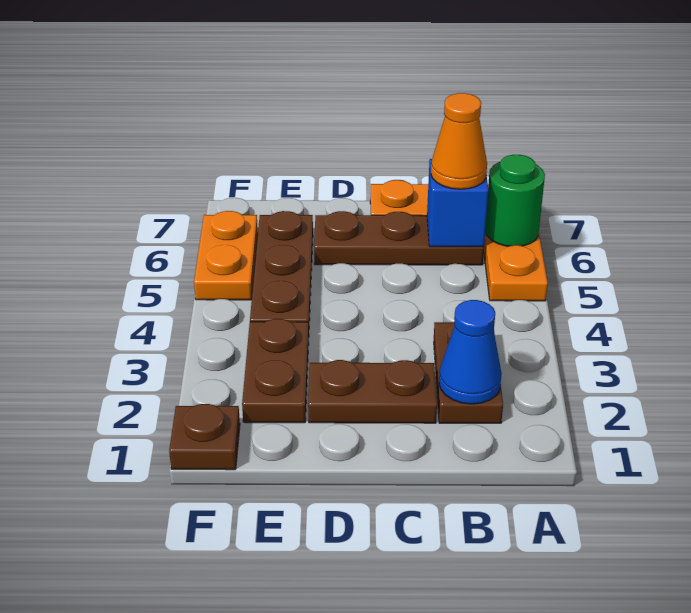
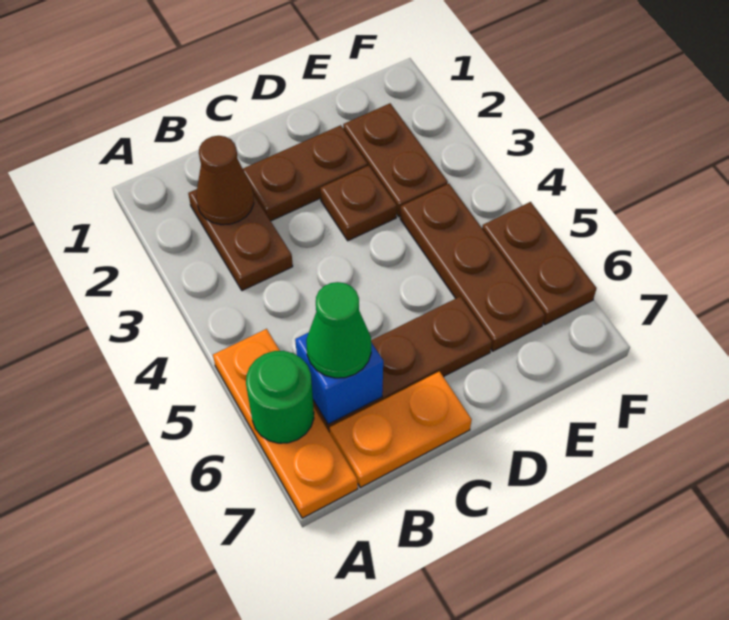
blue cone B2 level 2 -> brown cone B2 level 2
orange cone B6 level 3 -> green cone B6 level 3
brown plate F1 level 1 -> brown plate D3 level 1
orange plate F5:F6 level 1 -> brown plate F5:F6 level 1

